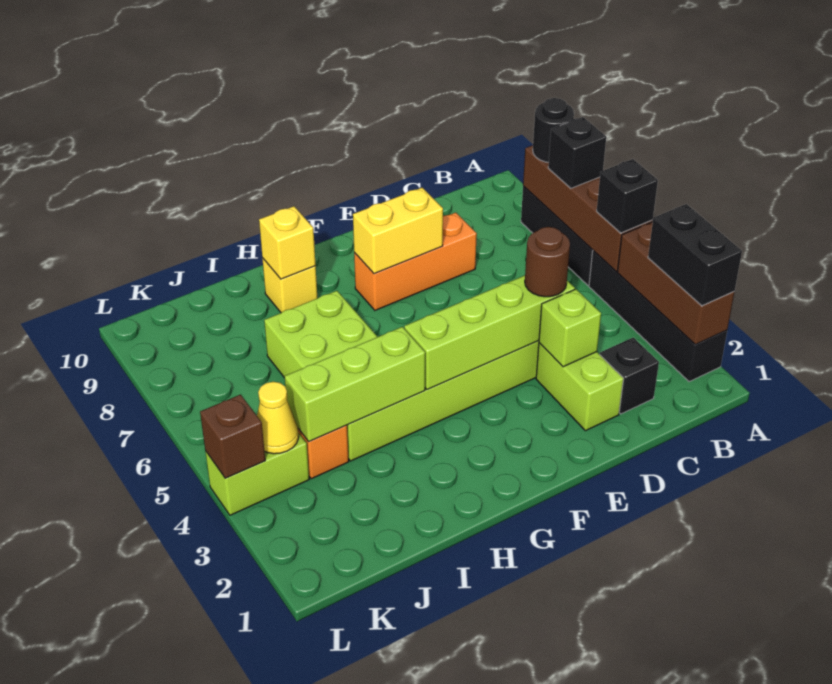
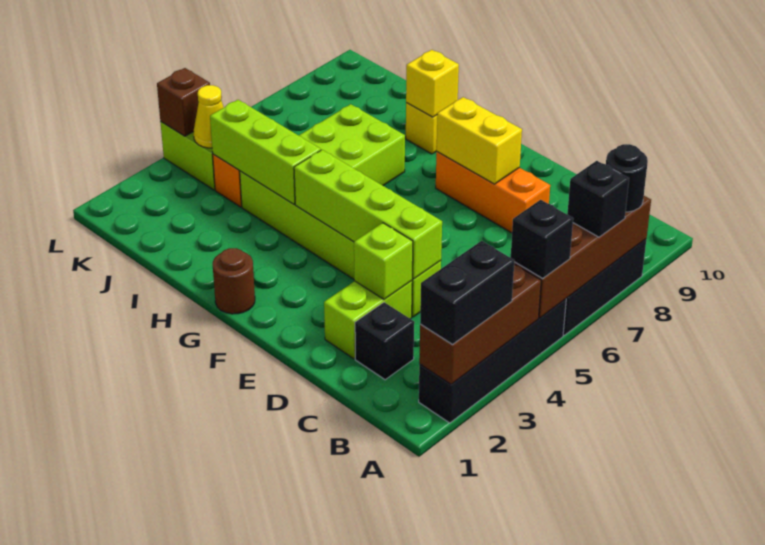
brown round brick D4 level 3 -> brown round brick G1 level 1

